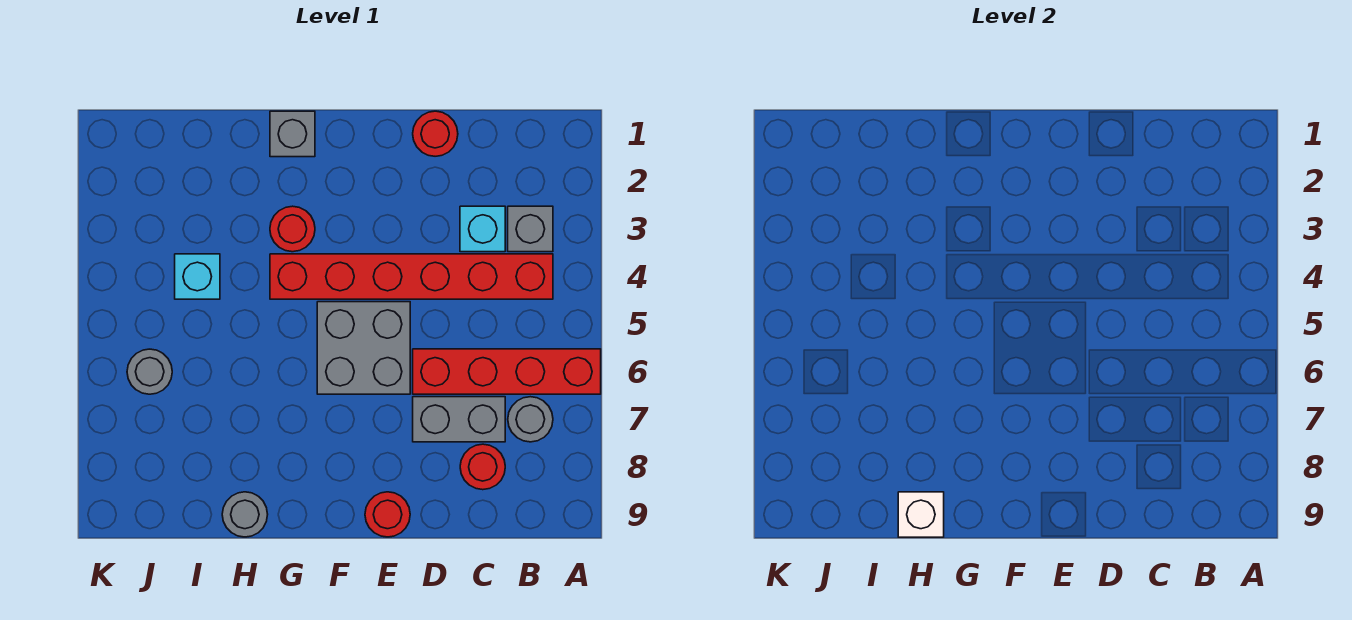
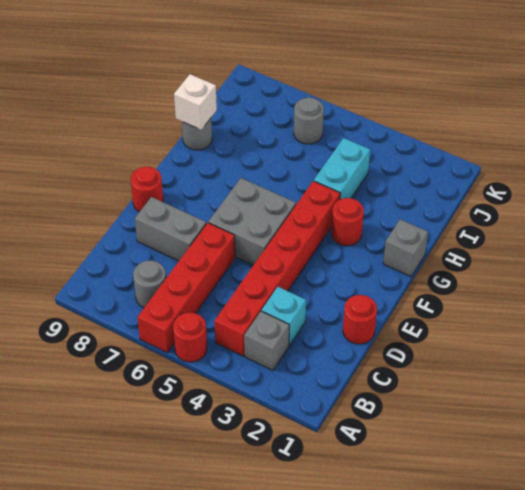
grey brick C7:D7 level 1 -> grey brick D7:D8 level 1
red round brick C8 level 1 -> red round brick A5 level 1
cyan brick I4 level 1 -> cyan brick H4:I4 level 1

